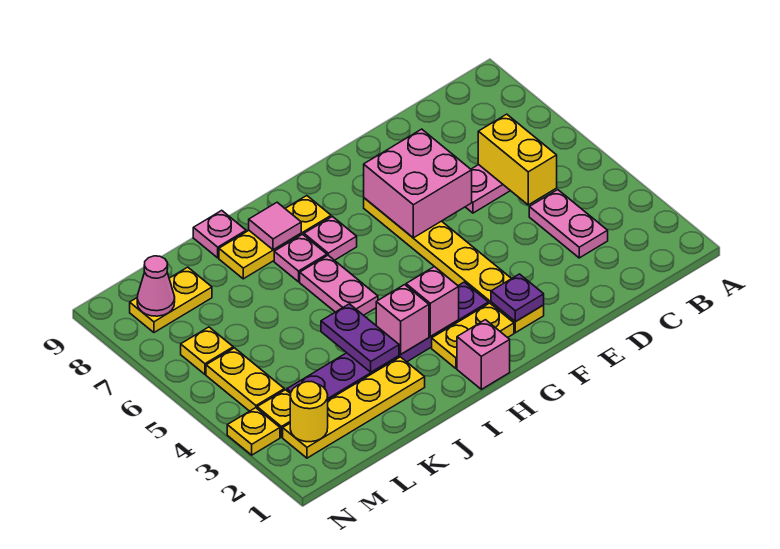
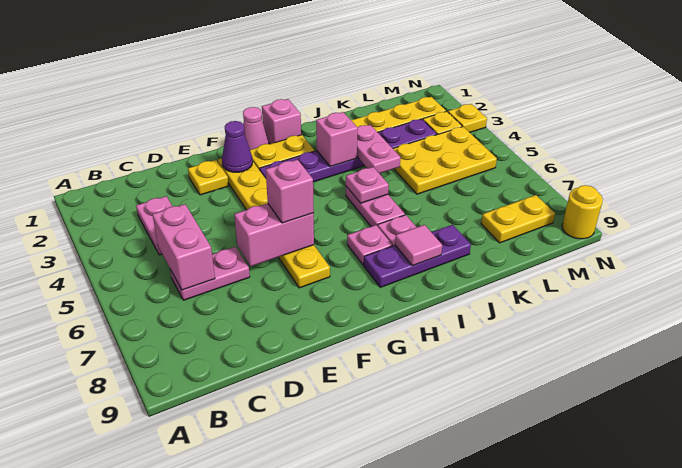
yellow brick C5:C6 level 2 -> pink brick C5:C6 level 2
pink brick E6:F7 level 2 -> pink brick E6:F6 level 2
purple plate F2 level 2 -> purple cone F2 level 2
pink brick H3 level 2 -> pink brick F6 level 3
yellow plate H8:J8 level 1 -> purple plate H8:J8 level 1
purple plate J3:J4 level 2 -> pink plate J3:J4 level 2
pink plate J9 level 1 -> pink plate I5 level 2
yellow round brick M2 level 2 -> yellow round brick N9 level 1
yellow plate M4:M5 level 1 -> yellow plate K4:M5 level 1
yellow plate M6 level 1 -> yellow plate E2 level 1
pink cone M8 level 2 -> pink cone G1 level 1

